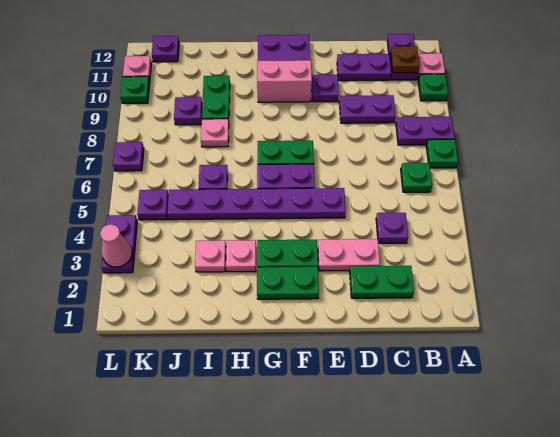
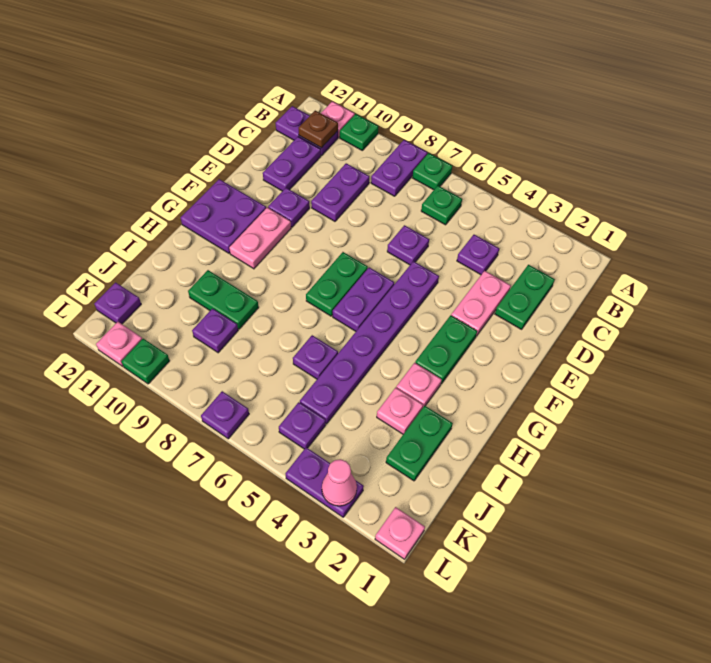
none -> purple plate D6 level 1
green plate F2:G2 level 1 -> green plate I2:J2 level 1
pink brick F10:G10 level 1 -> pink plate F10:G10 level 1
pink plate I8 level 1 -> pink plate L1 level 1

